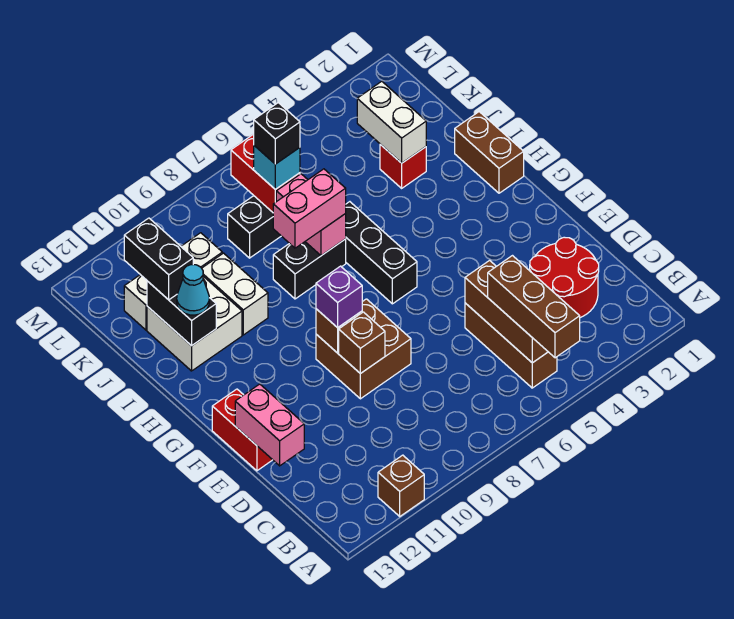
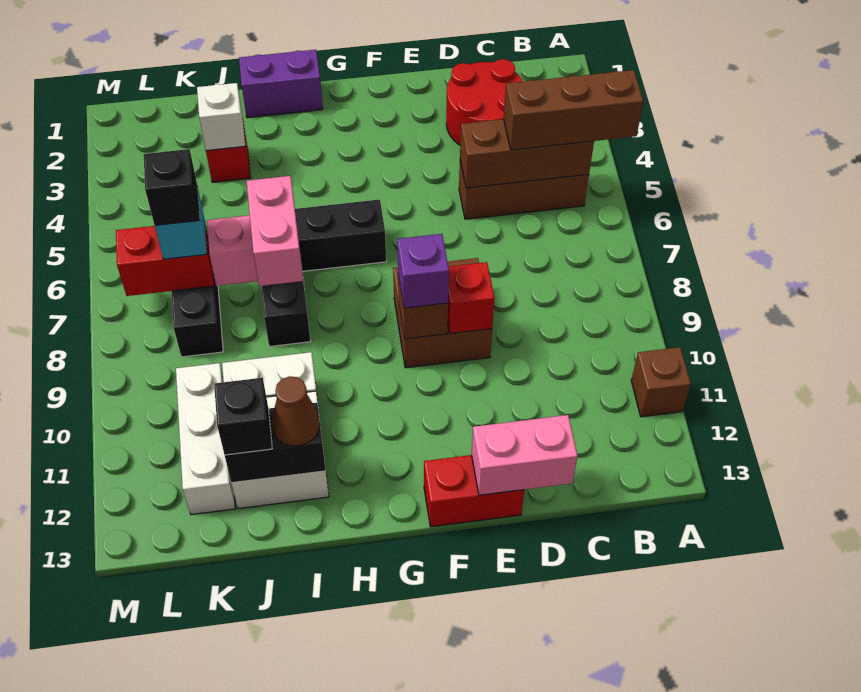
brown brick E9 level 2 -> red brick E9 level 2
brown brick H1:I1 level 1 -> purple brick H1:I1 level 1
cyan cone I12 level 3 -> brown cone I12 level 3
white brick J3:K3 level 2 -> white brick J3 level 2
black brick J12:K12 level 3 -> black brick J12 level 3

